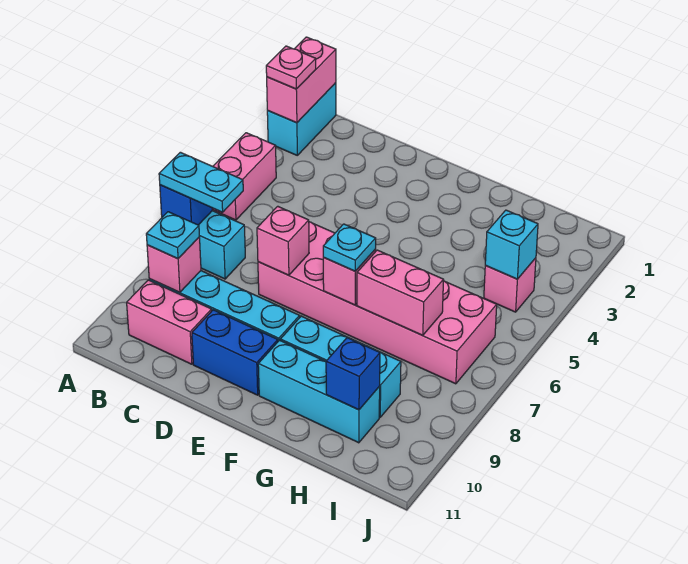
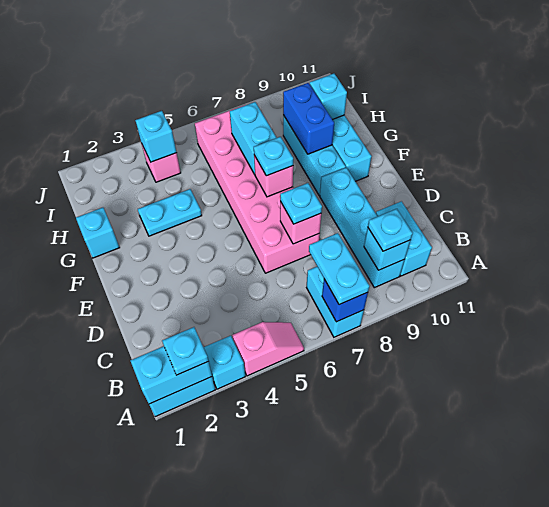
pink brick A1:A2 level 2 -> cyan brick A1:A2 level 2
pink plate A2 level 3 -> cyan plate A2 level 3
none -> cyan brick A3 level 1
pink brick A4:A5 level 1 -> pink slope A4:A5 level 1 top 4
pink brick B9 level 2 -> cyan brick B9 level 2
pink brick B10:C10 level 1 -> cyan brick B10:C10 level 1
none -> cyan plate D7 level 3
blue brick D10:E10 level 1 -> blue brick G9:H9 level 2
none -> cyan brick G1 level 1
none -> cyan plate G3:G4 level 1
pink brick G7:H7 level 2 -> cyan brick G7:H7 level 2
blue brick H10 level 2 -> cyan brick H10 level 2

